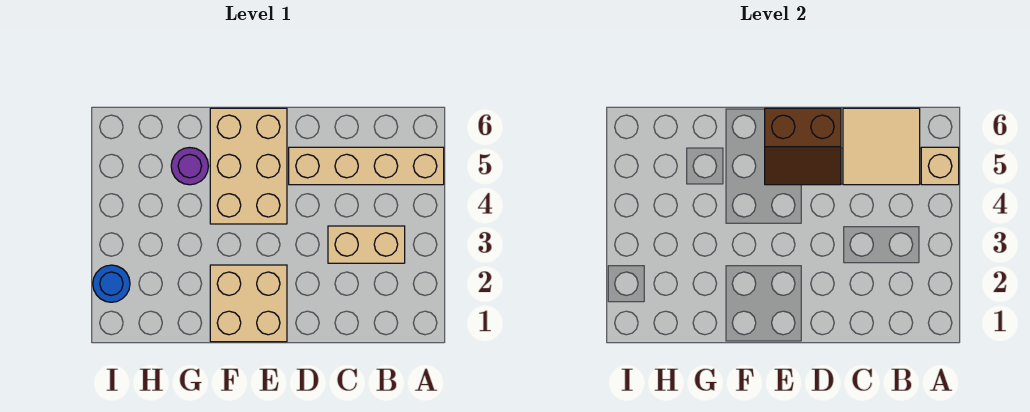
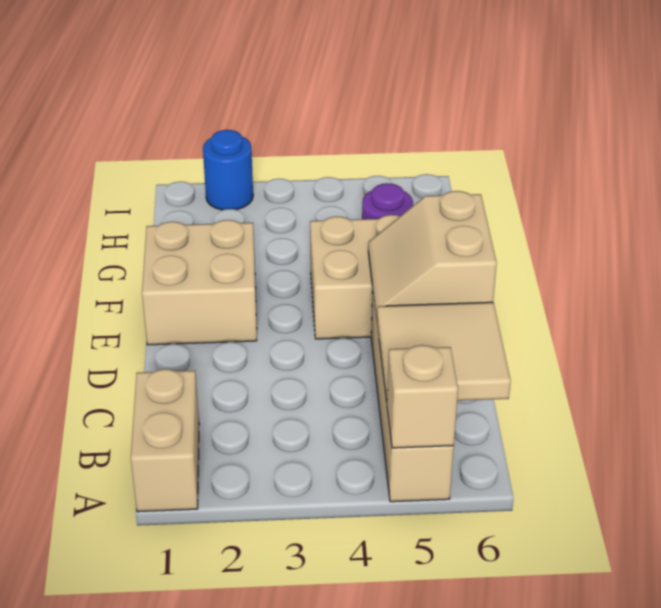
tan brick B3:C3 level 1 -> tan brick A1:B1 level 1
brown slope D5:E6 level 2 top 6 -> tan slope D5:E6 level 2 top 6

